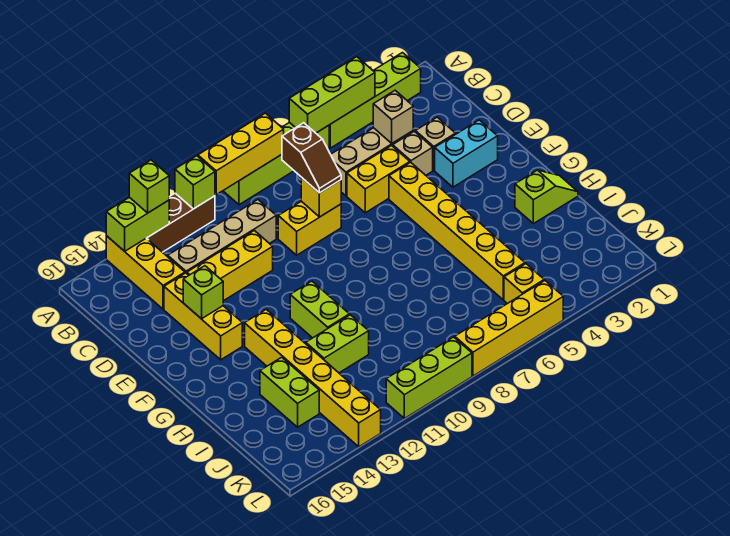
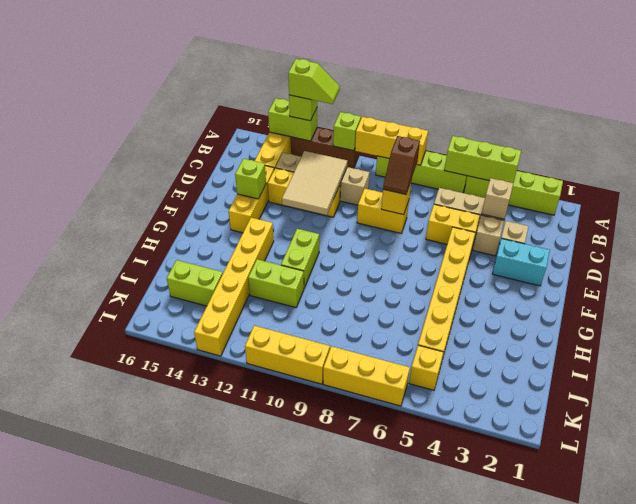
none -> tan tile C11:E12 level 2
lime slope H1:H2 level 1 top 2 -> lime slope A12:A13 level 4 top 13
lime brick I14:J14 level 1 -> lime brick J14:J15 level 1
yellow brick L5:L8 level 1 -> yellow brick L6:L8 level 1
lime brick L9:L11 level 1 -> yellow brick L9:L11 level 1

